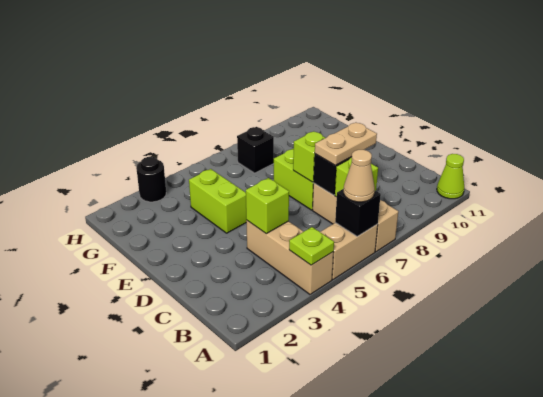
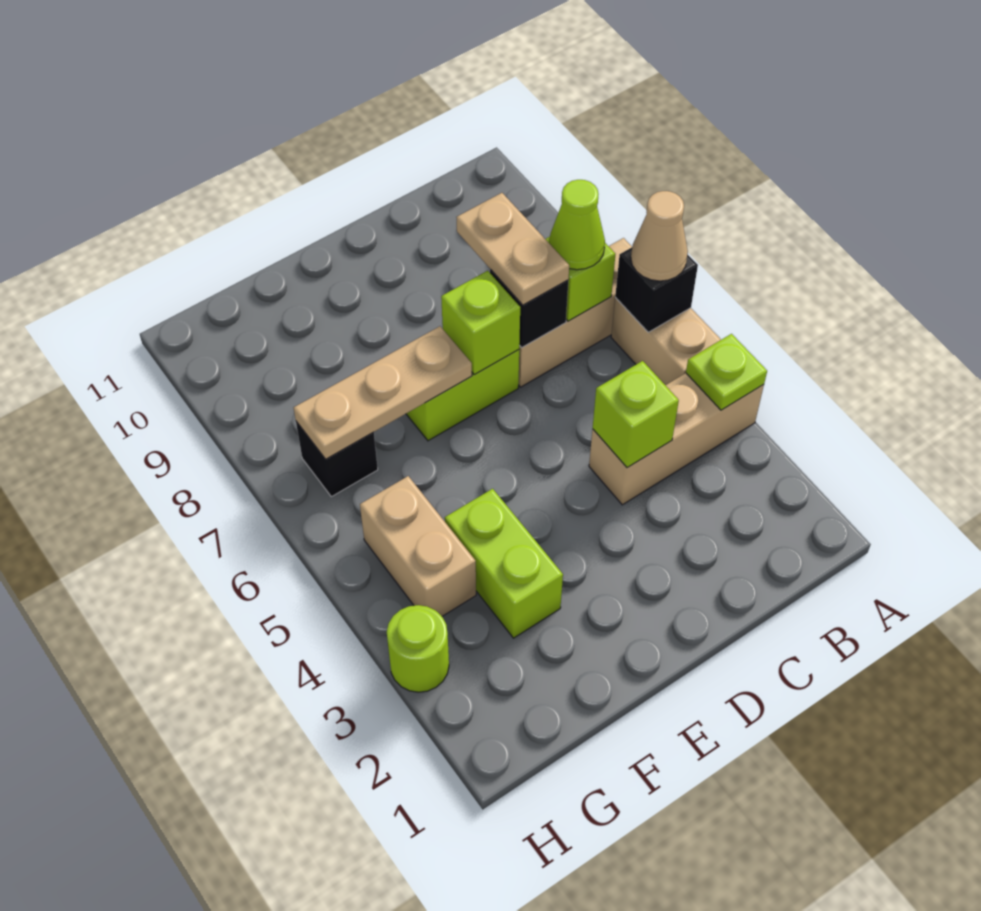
lime cone A11 level 1 -> lime cone B7 level 3
lime brick E4:F4 level 1 -> lime brick F3:F4 level 1
none -> tan plate E7:G7 level 2
none -> tan brick G4:G5 level 1
black round brick H3 level 1 -> lime round brick H3 level 1

